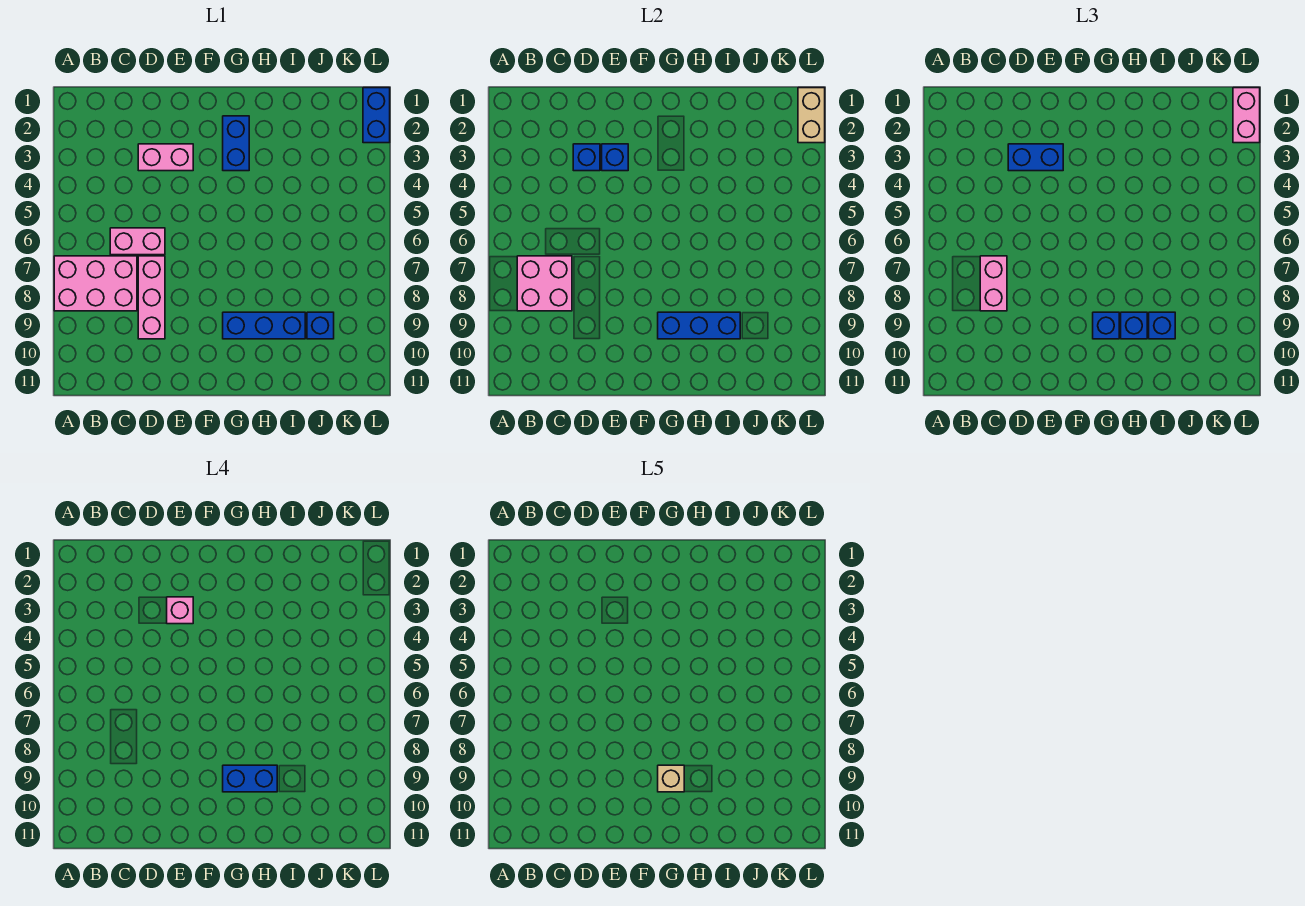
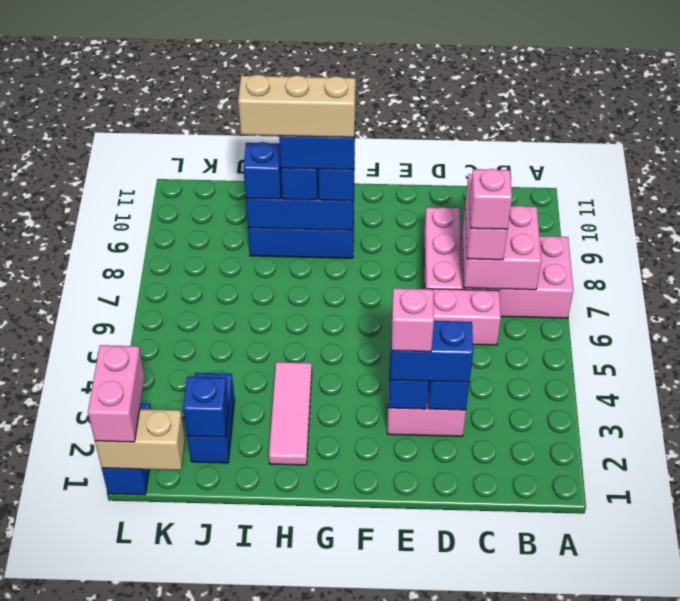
none -> pink brick C7 level 4
blue brick G2:G3 level 1 -> blue brick J2:J3 level 1
tan brick G9 level 5 -> tan brick G9:I9 level 5
none -> pink tile H2:H4 level 1
blue brick J9 level 1 -> blue brick J2 level 2
tan brick L1:L2 level 2 -> tan brick K1:L1 level 2

